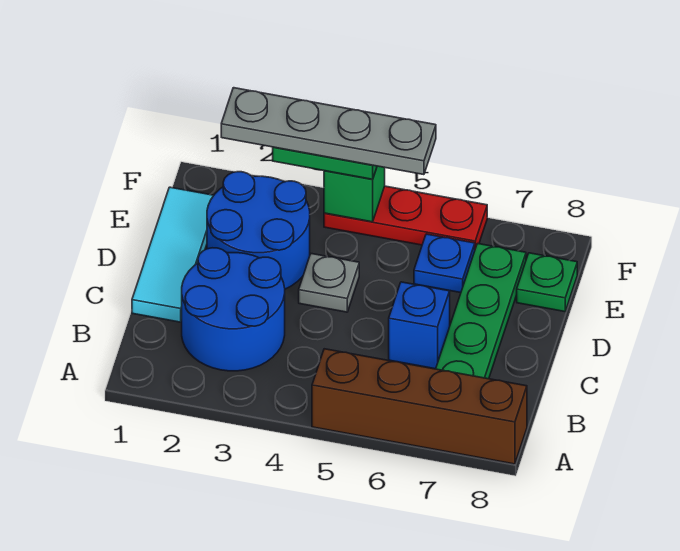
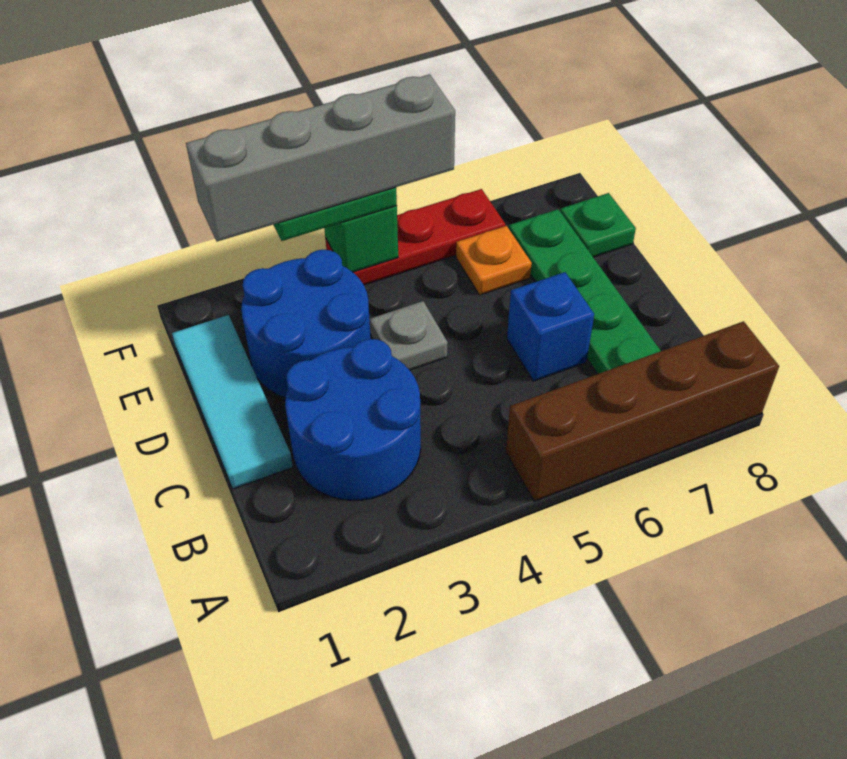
blue plate E6 level 1 -> orange plate E6 level 1
grey plate F2:F5 level 4 -> grey brick F2:F5 level 4

